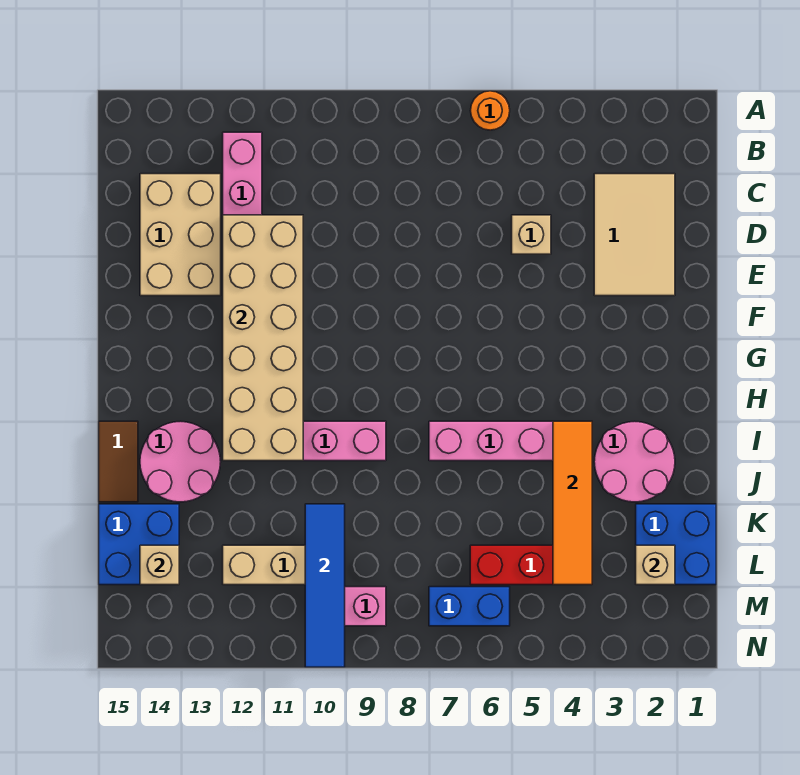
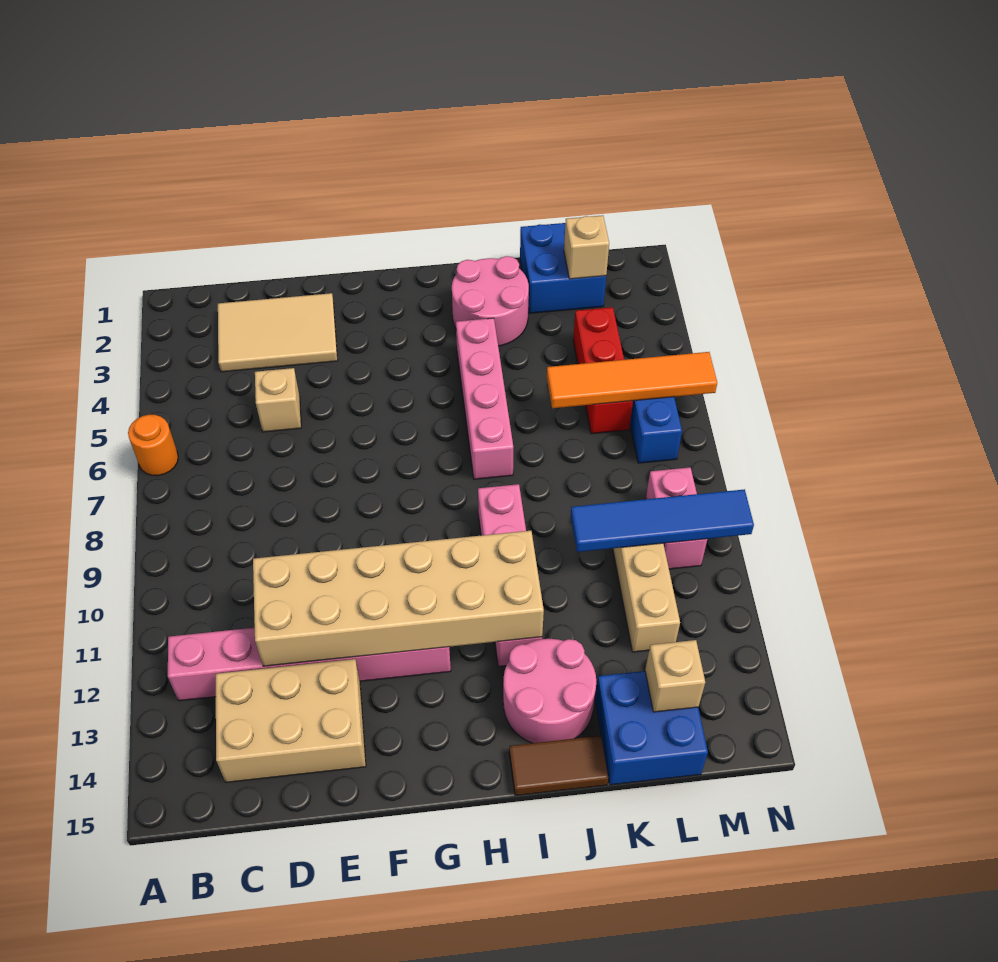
orange tile I4:L4 level 2 -> orange tile K6:N6 level 2

